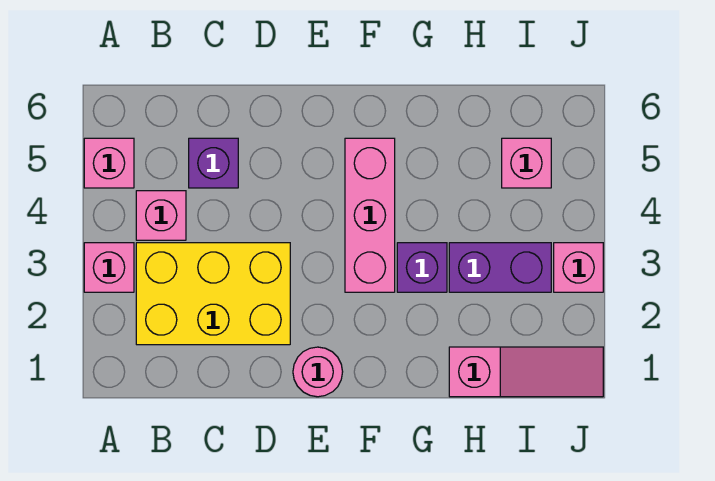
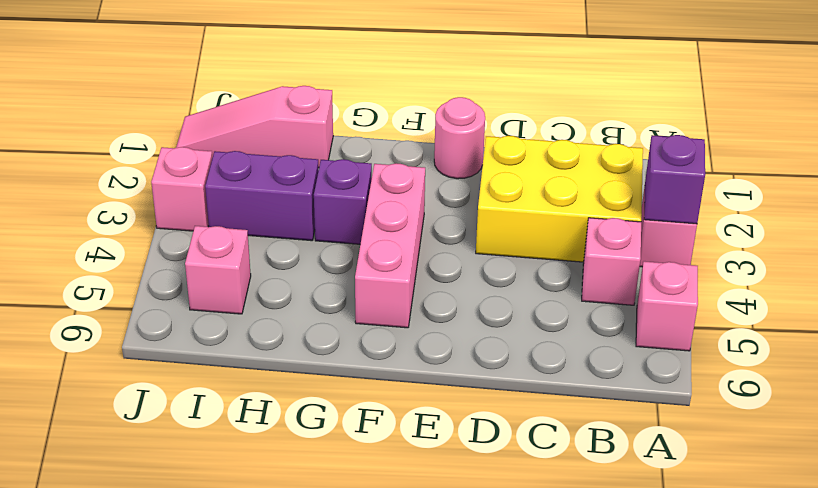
purple brick C5 level 1 -> purple brick A3 level 2

